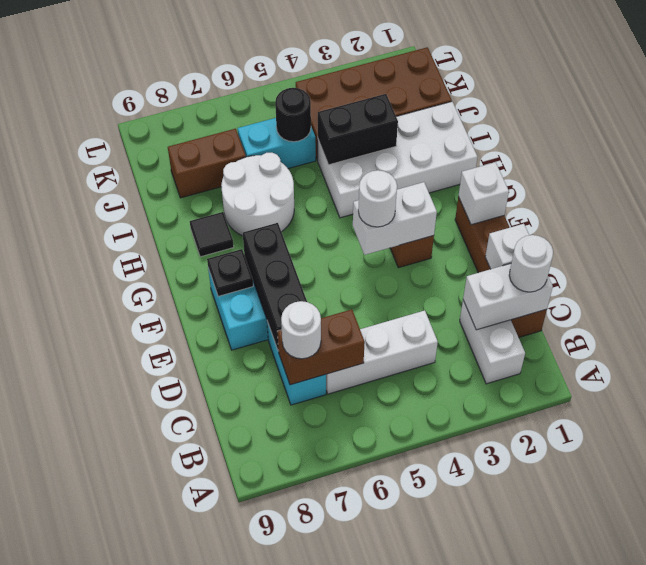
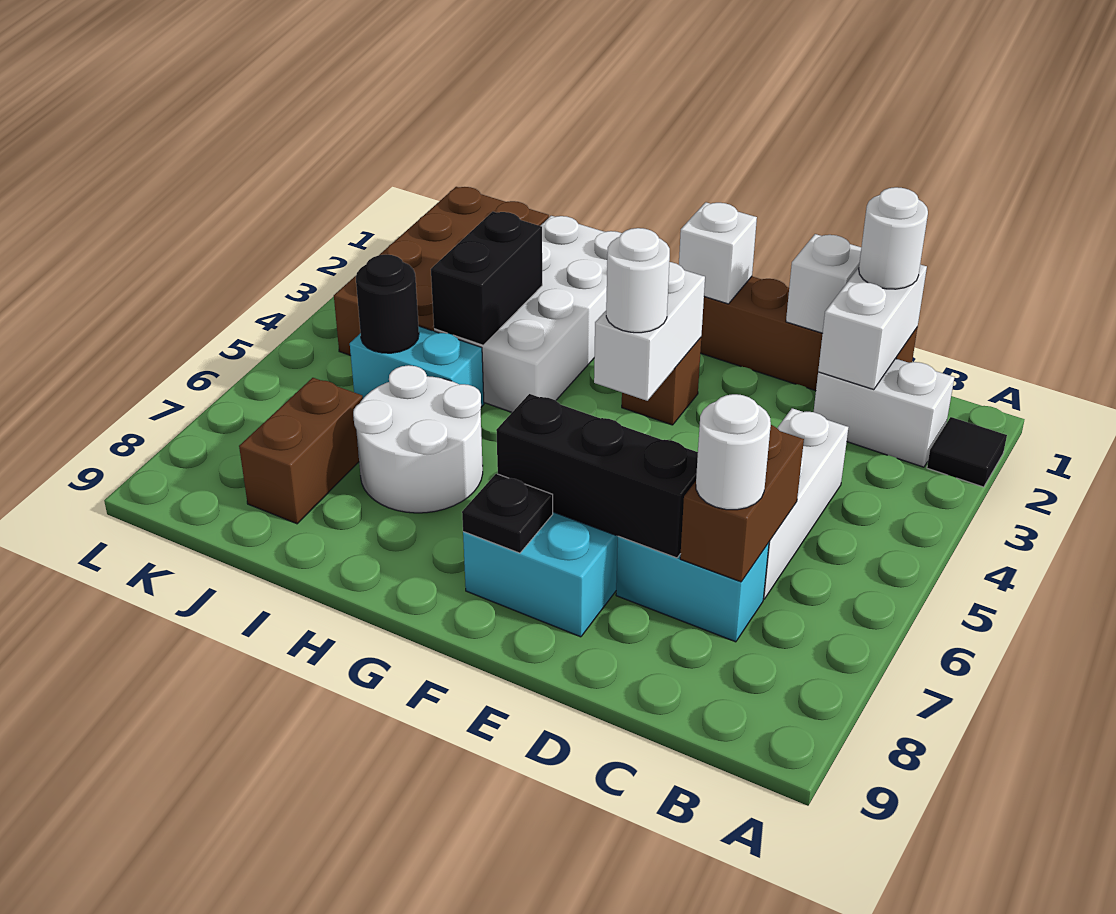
black tile H8 level 1 -> black tile A2 level 1
cyan brick J5:J6 level 1 -> cyan brick I5:J5 level 1

